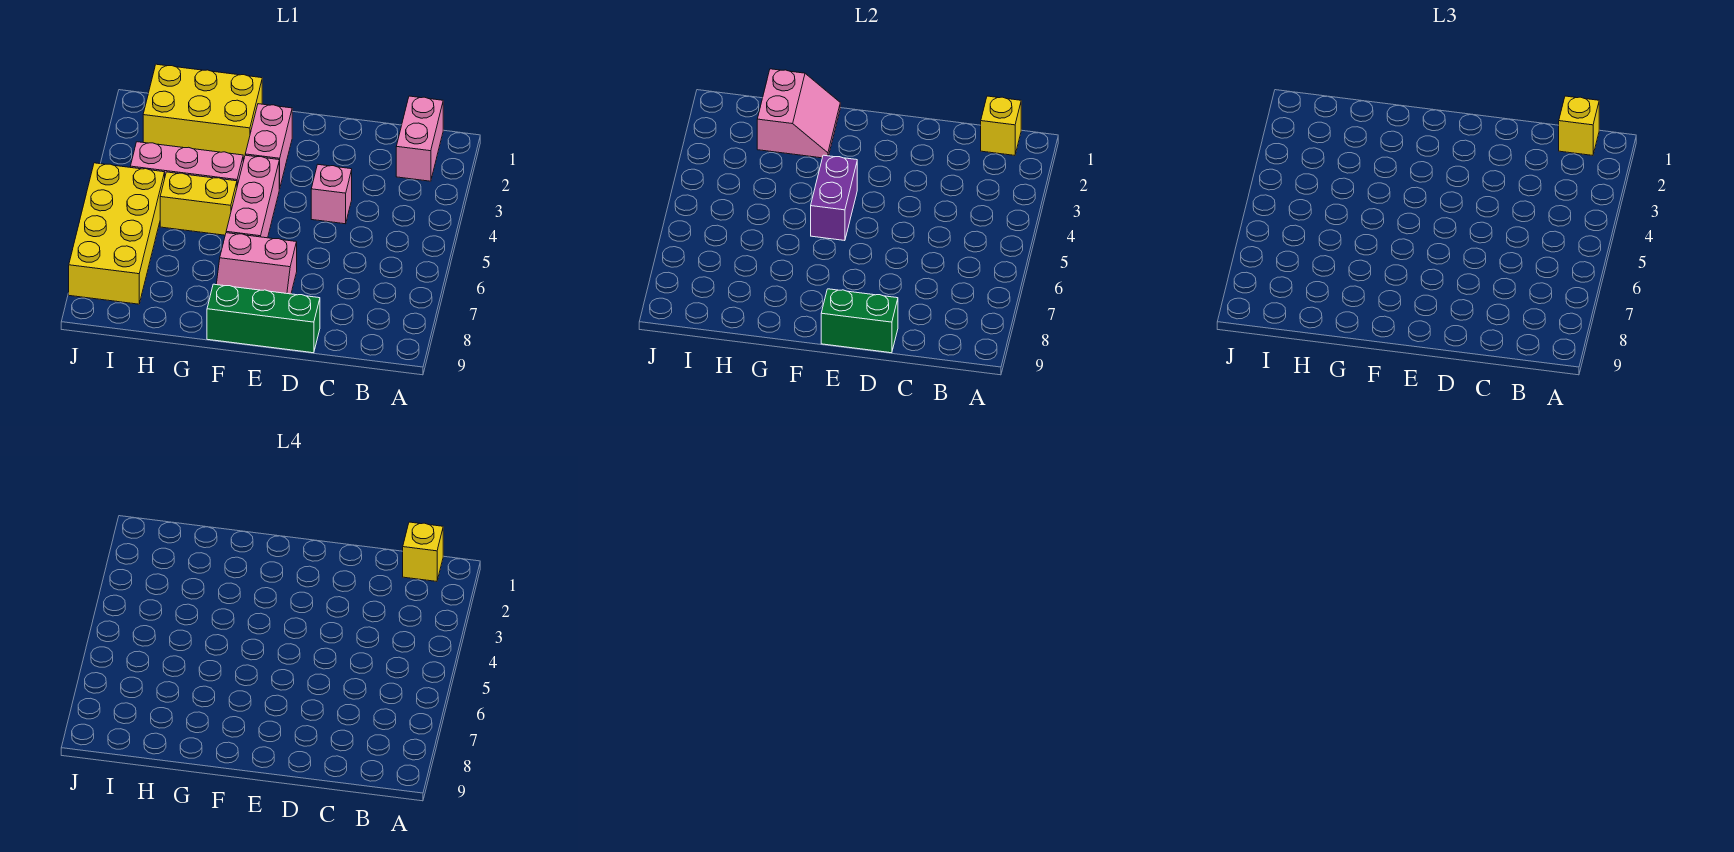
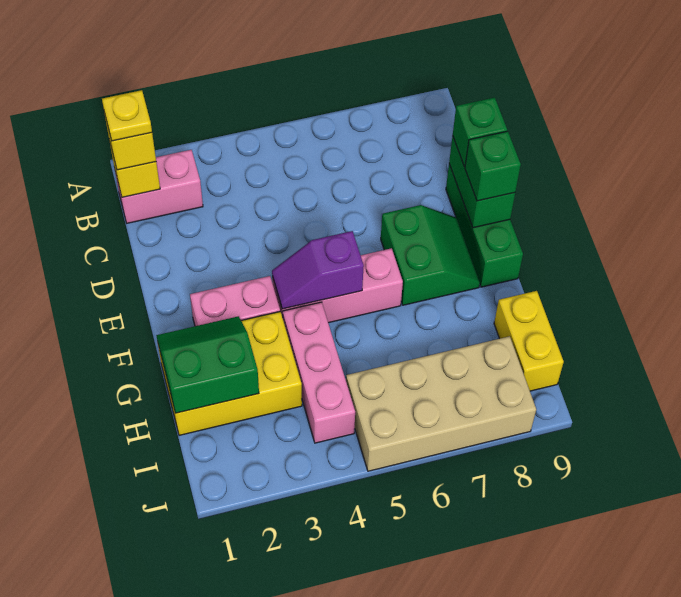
yellow brick B1 level 4 -> yellow plate B1 level 4
pink brick D4 level 1 -> none
none -> green brick D9 level 3
pink slope E7:F8 level 1 top 7 -> green slope E7:F8 level 1 top 7
none -> green brick E9 level 3
purple brick F4:F5 level 2 -> purple slope F4:F5 level 2 top 5
yellow brick G1:I2 level 1 -> yellow brick G1:H3 level 1
pink slope G1:H2 level 2 top H -> green slope G1:H2 level 2 top H
yellow brick G5:H5 level 1 -> yellow brick H9:I9 level 1
yellow brick I5:J8 level 1 -> tan brick I5:J8 level 1

